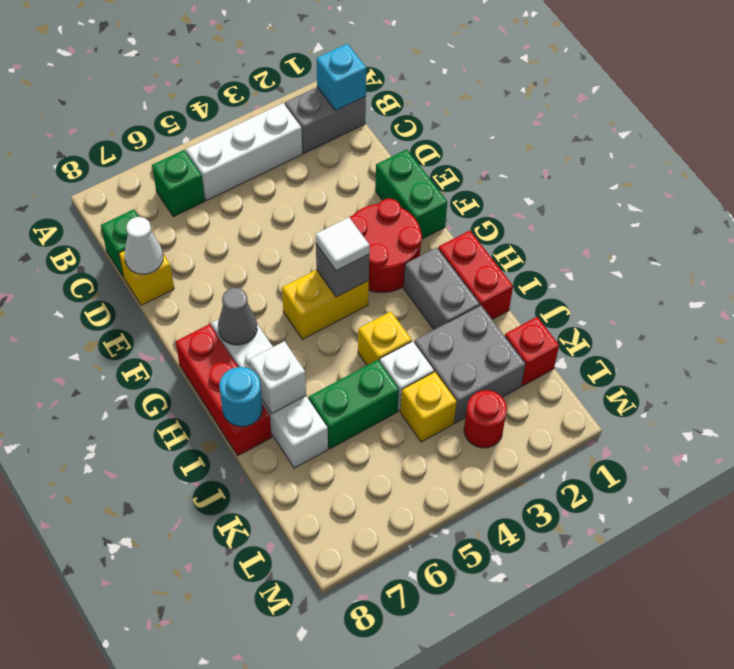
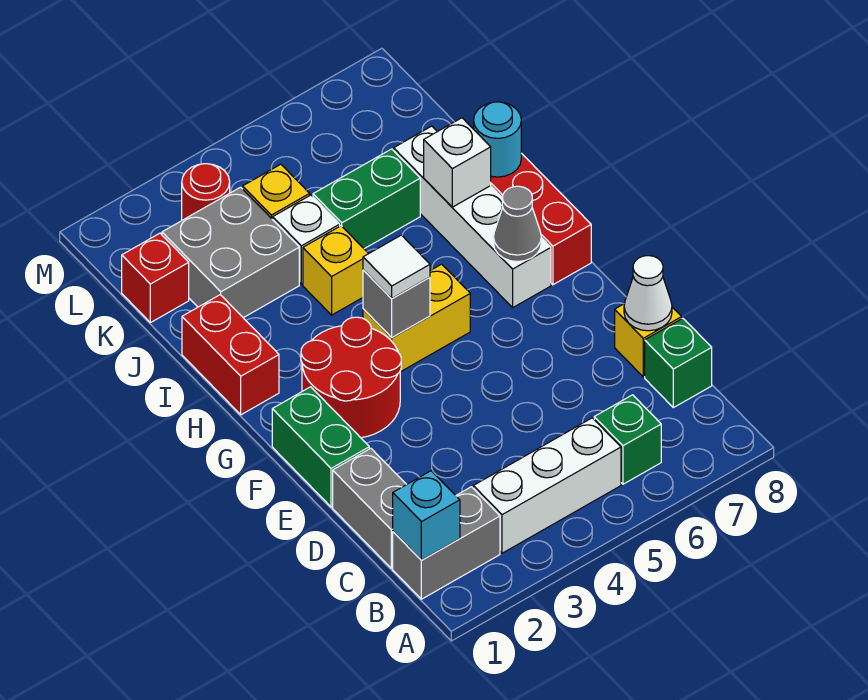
grey brick H2:I2 level 1 -> grey brick C1:D1 level 1

